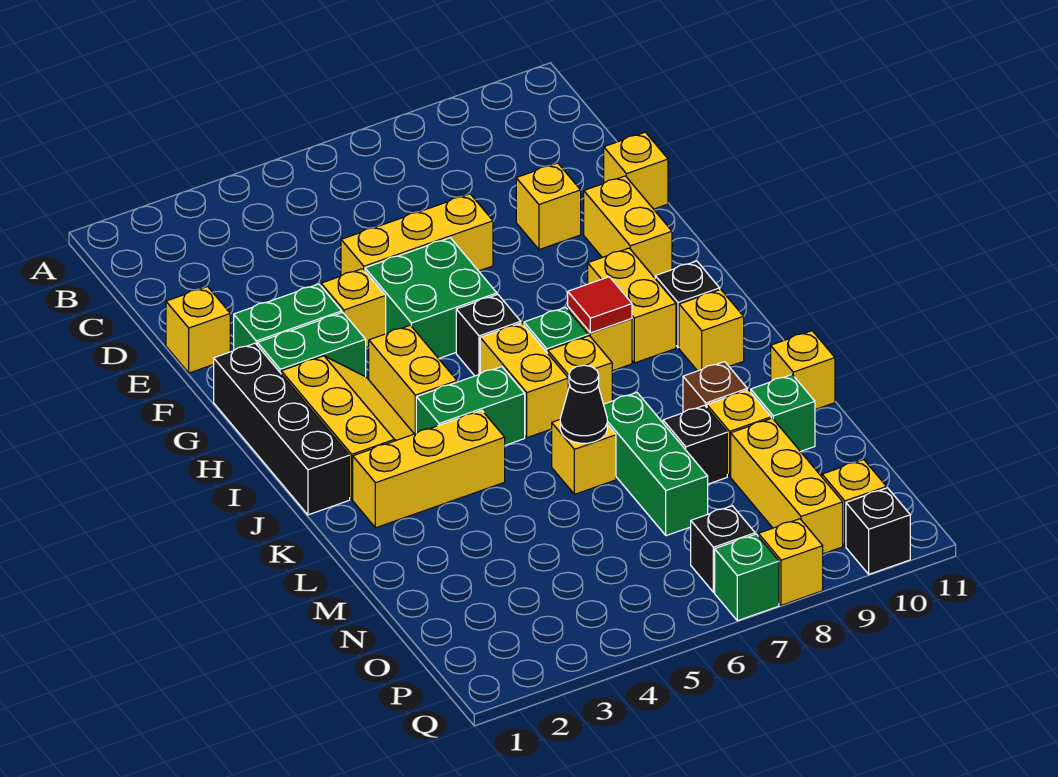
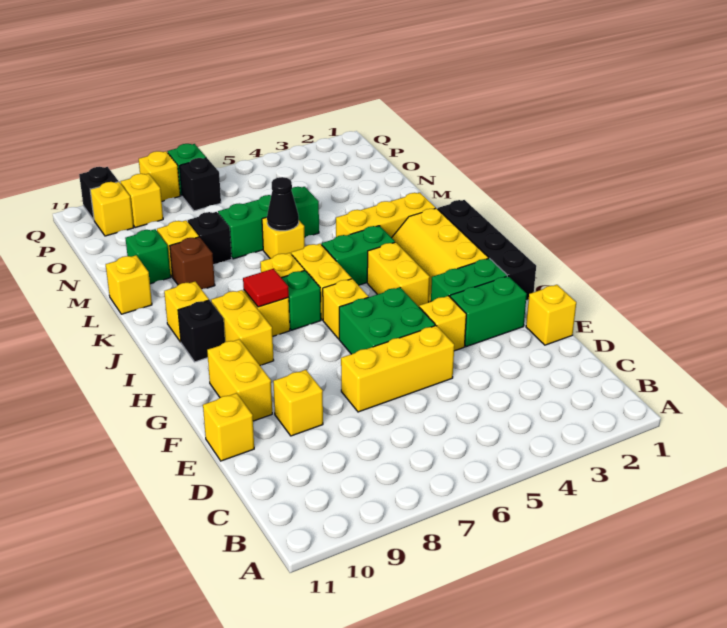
black brick H6 level 1 -> yellow brick H6 level 1
green brick L7:N7 level 1 -> green brick M5:M7 level 1
yellow brick N9:P9 level 1 -> yellow brick P9 level 1

